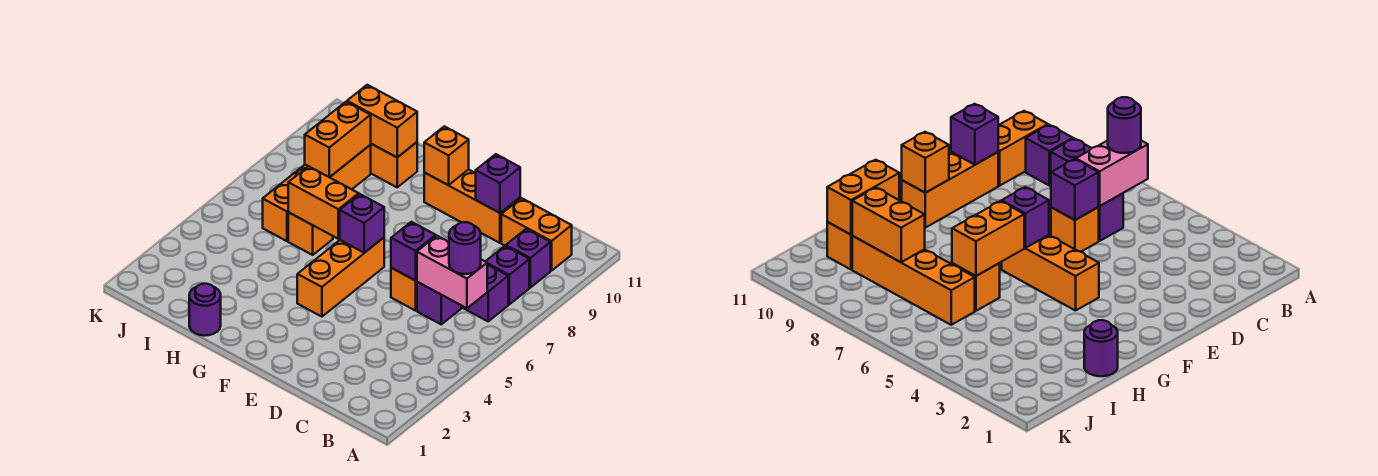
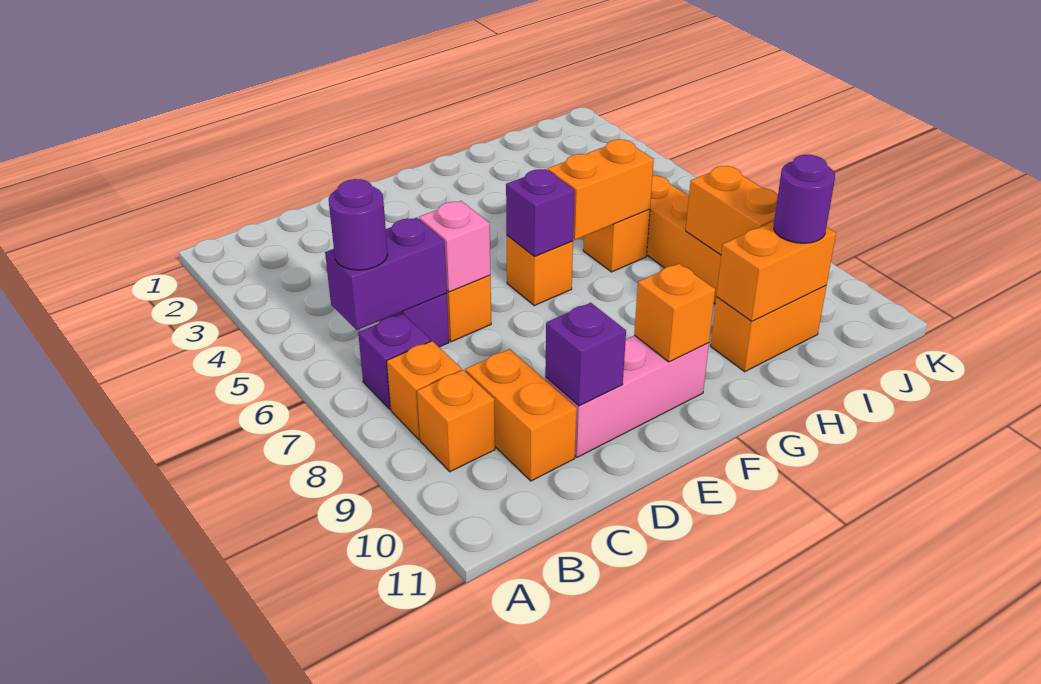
pink brick B6:C6 level 2 -> purple brick B6:C6 level 2
purple brick B8 level 1 -> orange brick B8 level 1
purple brick B9 level 1 -> orange brick B9 level 1
orange brick B10:C10 level 1 -> orange brick C9:C10 level 1
purple brick D6 level 2 -> pink brick D6 level 2
orange brick D10:F10 level 1 -> pink brick D10:F10 level 1
orange brick F4:F6 level 1 -> orange brick F6 level 1
purple round brick H1 level 1 -> purple round brick I10 level 3

